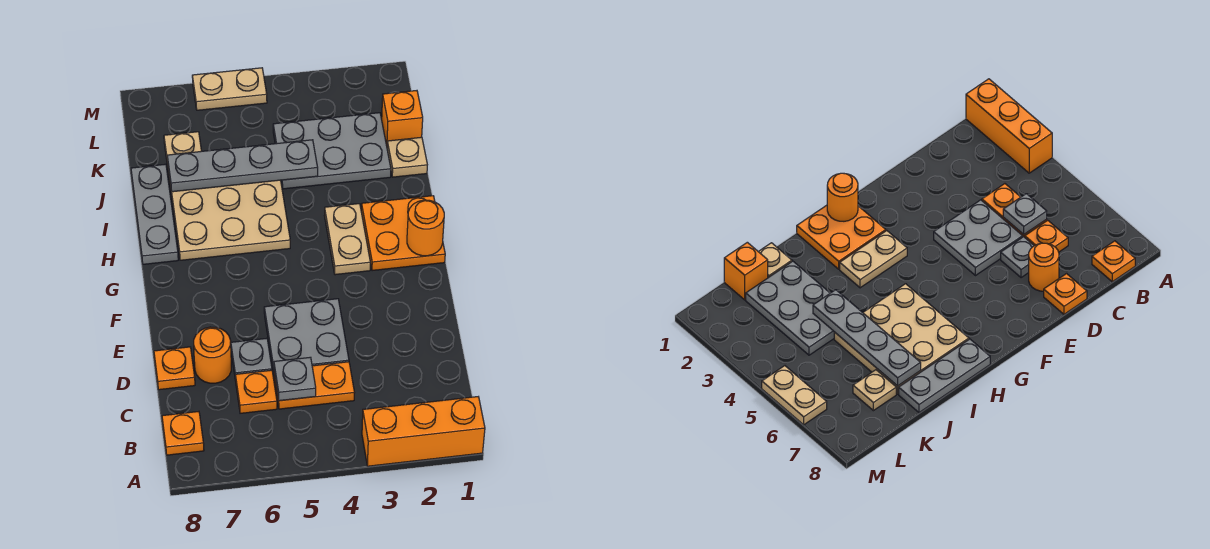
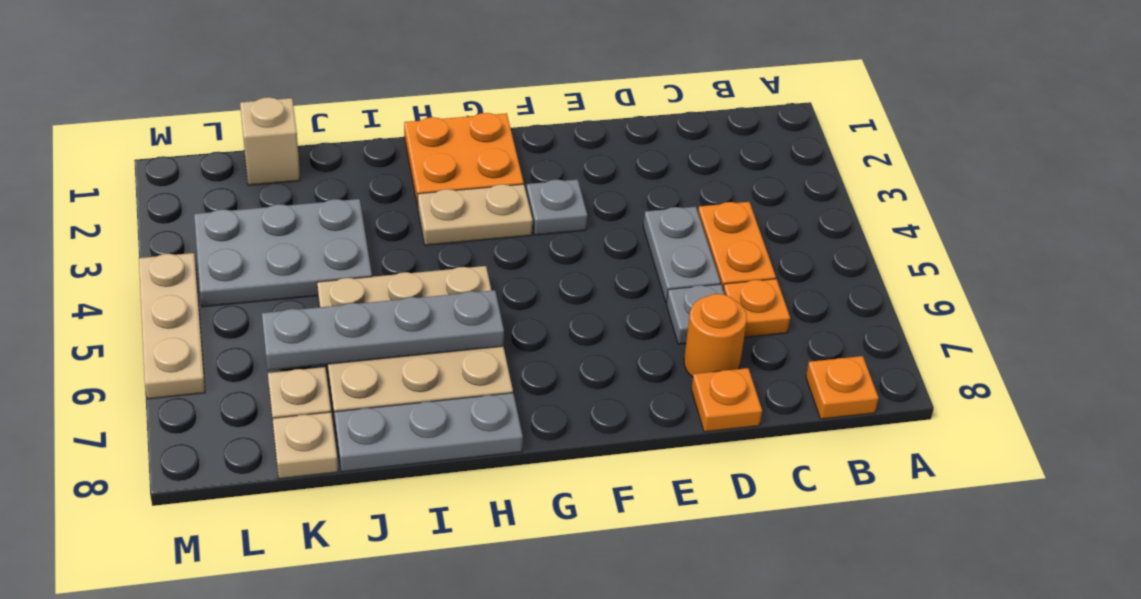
orange brick A1:A3 level 1 -> none
grey plate C5 level 2 -> grey plate F3 level 1
grey plate D4:E5 level 1 -> grey plate D4:D5 level 1
orange round brick G1 level 2 -> none
tan plate J1 level 1 -> tan plate K8 level 1
grey plate J2:K4 level 1 -> grey plate J3:L4 level 1
grey plate J4:J7 level 2 -> grey plate H6:K6 level 2
orange brick K1 level 1 -> tan brick K1 level 1
tan plate M5:M6 level 1 -> tan plate M4:M6 level 1

